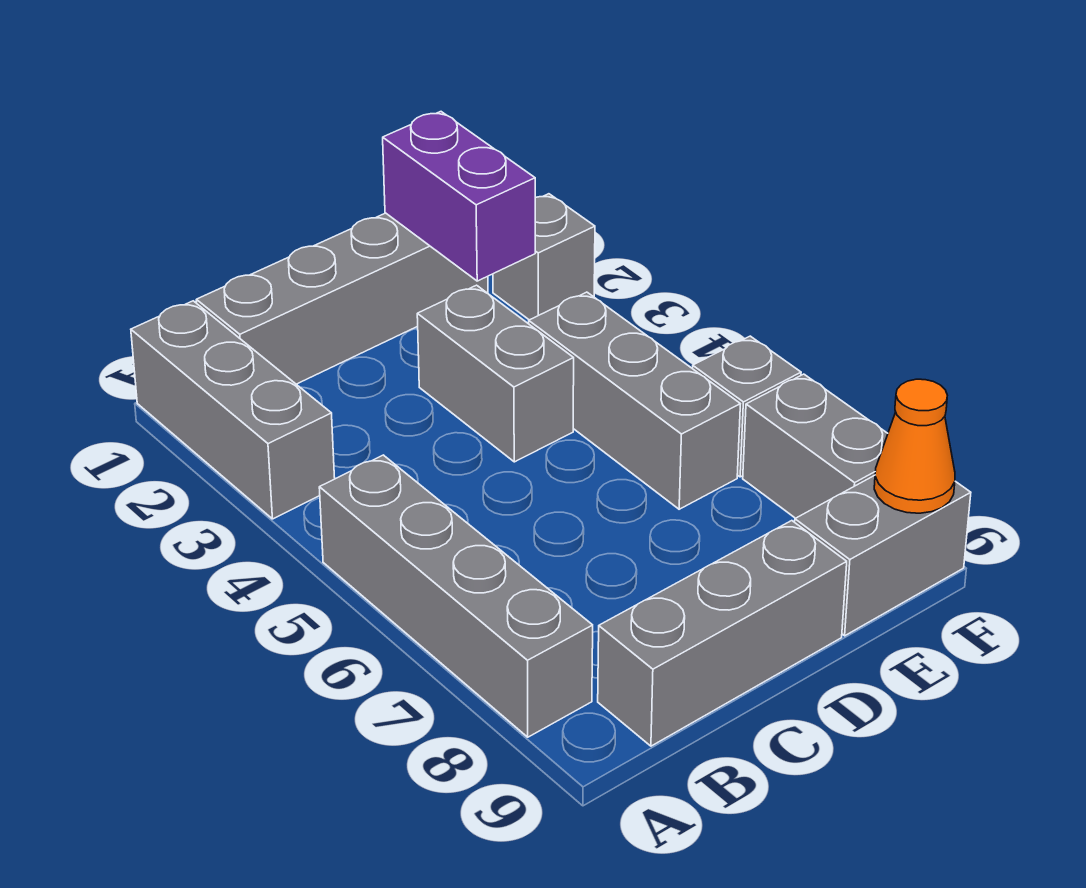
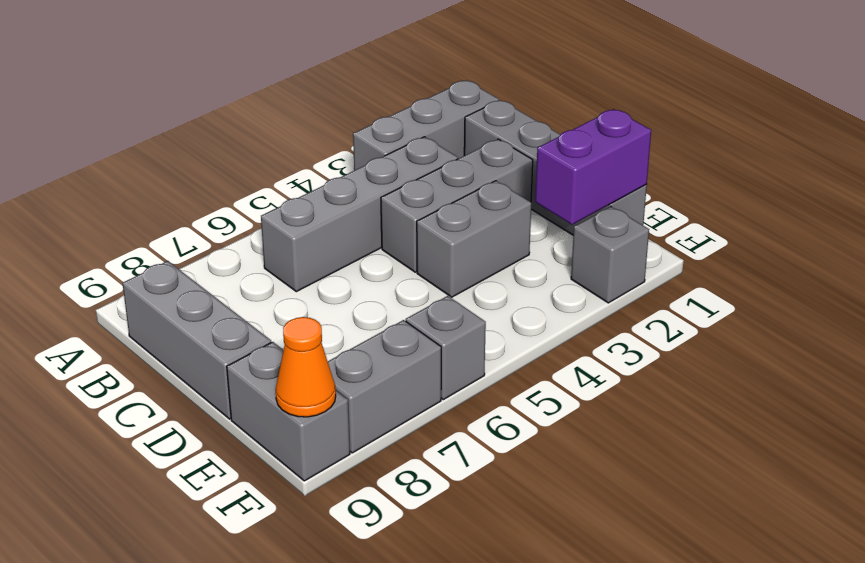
grey brick A5:A8 level 1 -> grey brick B3:B6 level 1
grey brick E4:E6 level 1 -> grey brick C2:C4 level 1

